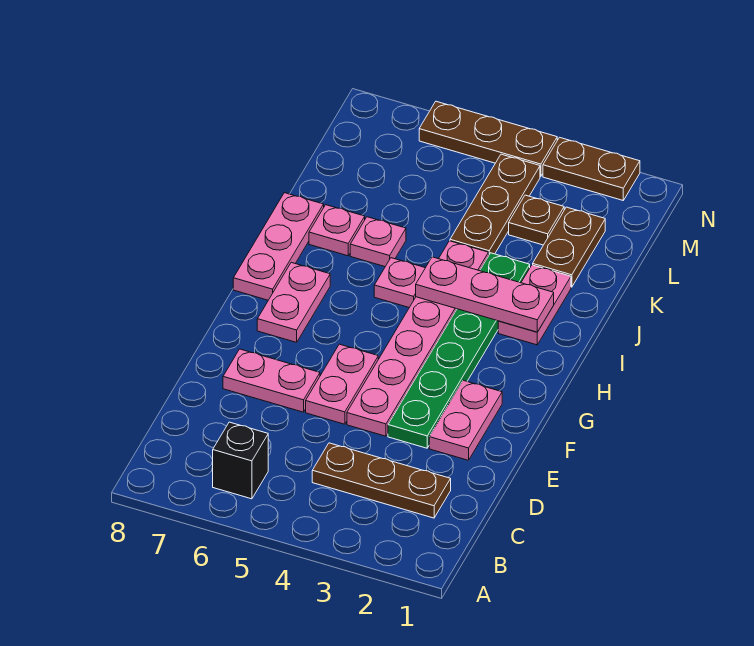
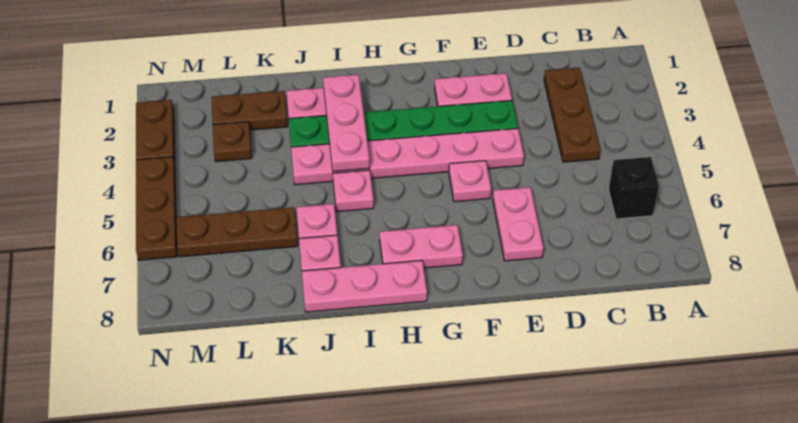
pink plate E5:F5 level 1 -> pink plate F5 level 1
brown plate K4:M4 level 1 -> brown plate K6:M6 level 1

